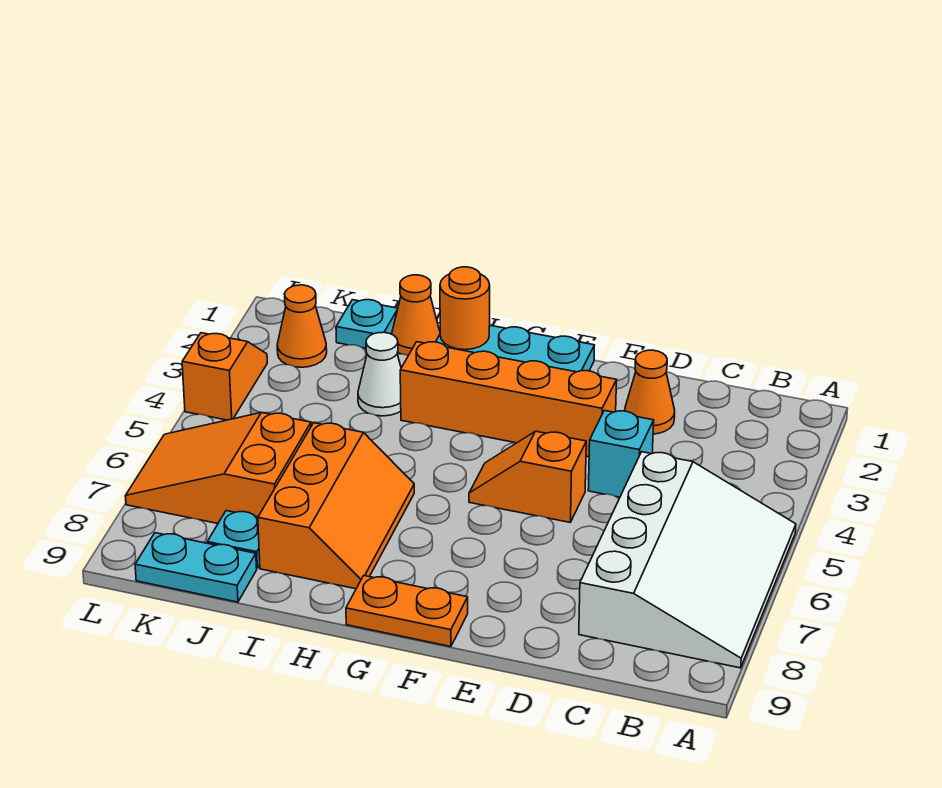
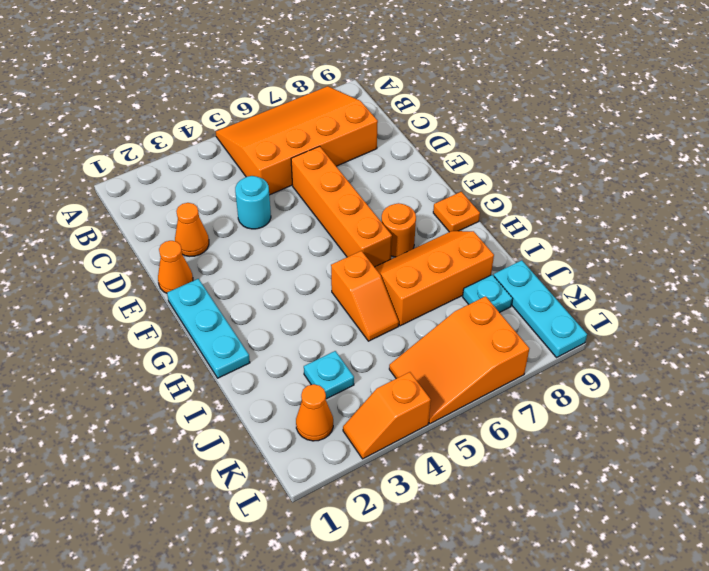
white slope A5:C8 level 1 top C -> orange slope A5:C8 level 1 top C
cyan brick D4 level 1 -> cyan round brick D4 level 1
orange brick E3:H3 level 1 -> orange brick D6:G6 level 1
orange slope E5:F5 level 1 top E -> orange slope H5:I5 level 1 top H
orange plate F9:G9 level 1 -> orange plate G9 level 1
orange round brick H1 level 2 -> orange round brick G7 level 1
orange cone I1 level 1 -> orange cone E1 level 1
white cone I3 level 1 -> none
cyan plate J1 level 1 -> cyan plate J3 level 1
orange slope J6:L7 level 1 top J -> orange slope K5:L7 level 1 top 7
cyan plate J9:K9 level 1 -> cyan plate J9:L9 level 1

